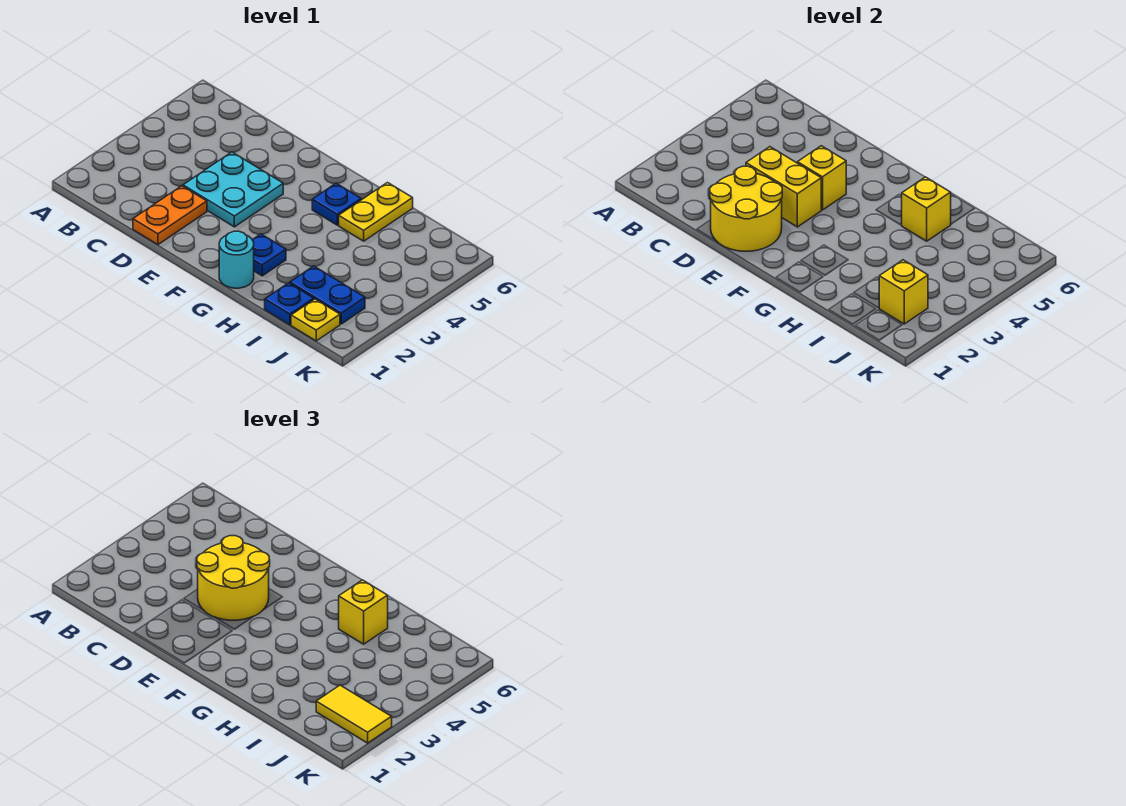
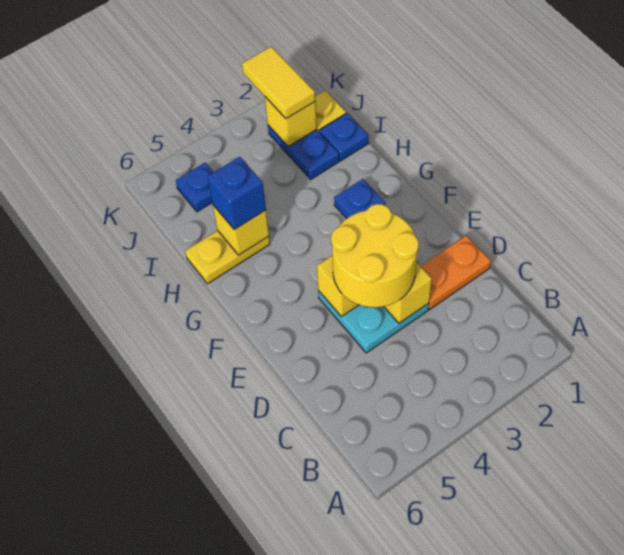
yellow round brick D1:E2 level 2 -> none
cyan round brick G1 level 1 -> none
blue plate G5 level 1 -> blue plate J5 level 1
yellow brick H5 level 3 -> blue brick H5 level 3

